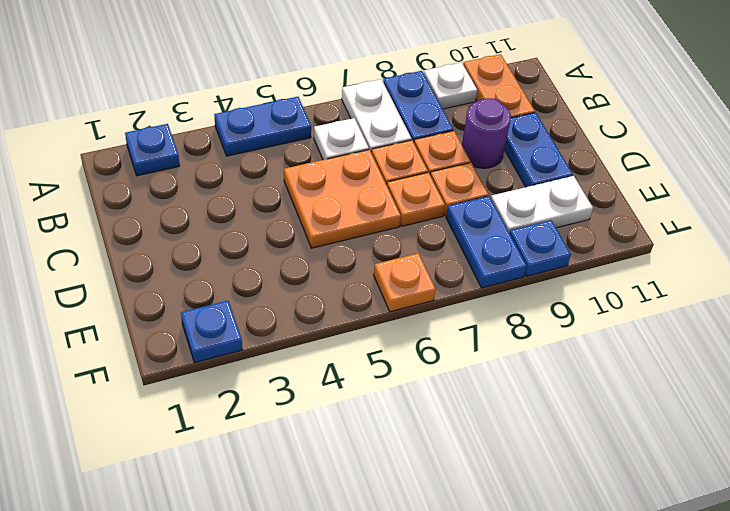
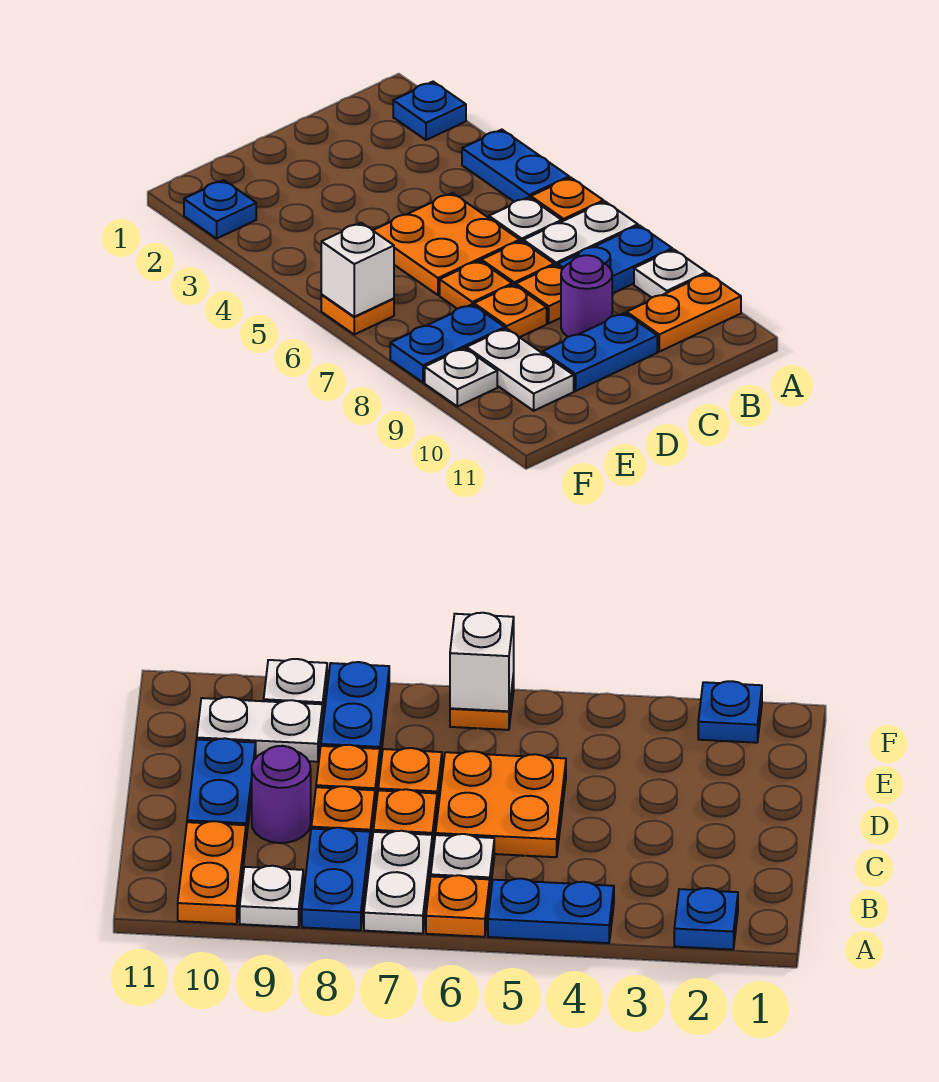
none -> orange plate A6 level 1
none -> white brick F6 level 2
blue plate F9 level 1 -> white plate F9 level 1

